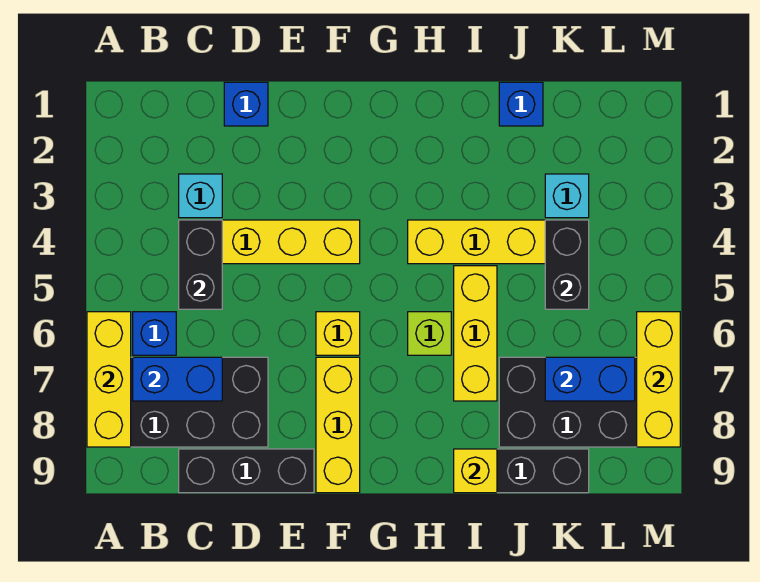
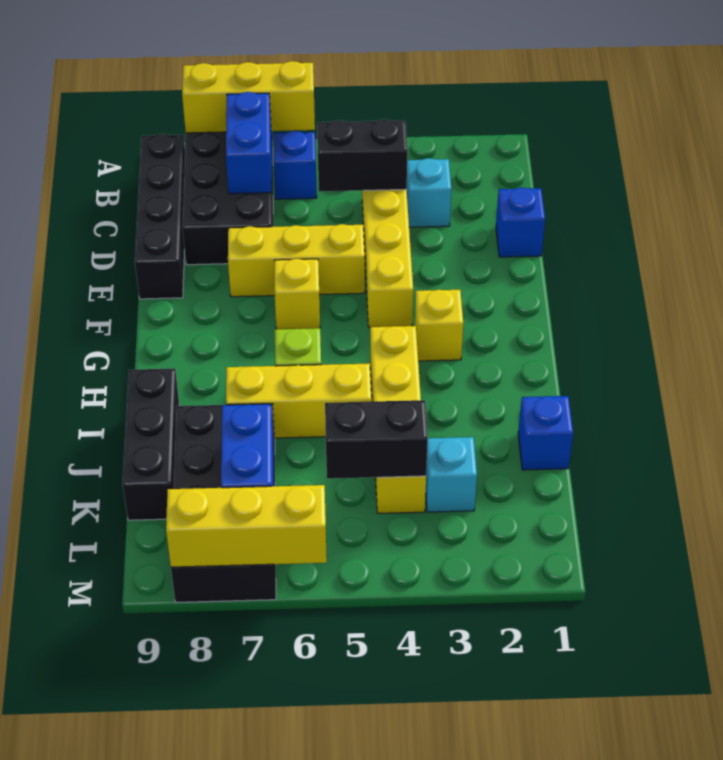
black brick C9:E9 level 1 -> black brick B9:E9 level 1
yellow brick F7:F9 level 1 -> yellow brick E5:E7 level 1
yellow brick I9 level 2 -> yellow brick G3 level 1

